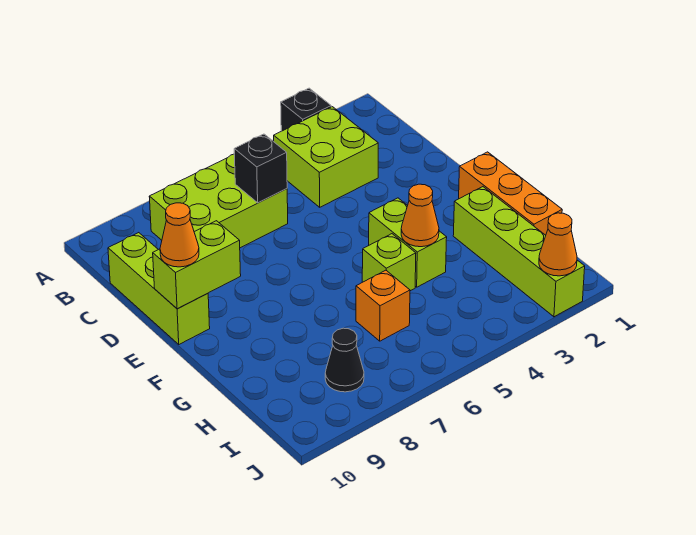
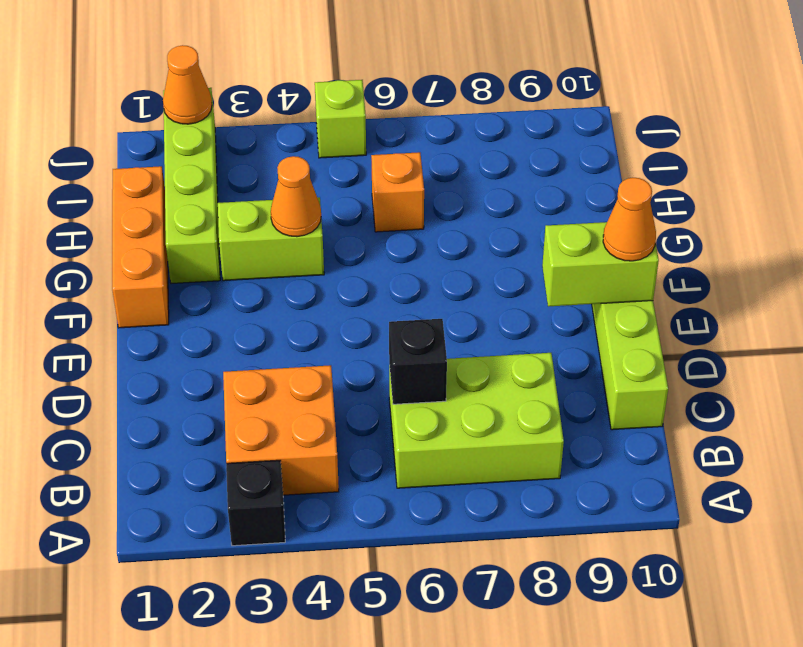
lime brick B3:C4 level 1 -> orange brick B3:C4 level 1
lime brick F4:G4 level 1 -> lime brick G3:G4 level 1
lime brick G5 level 1 -> lime brick J5 level 1
black cone I8 level 1 -> none

